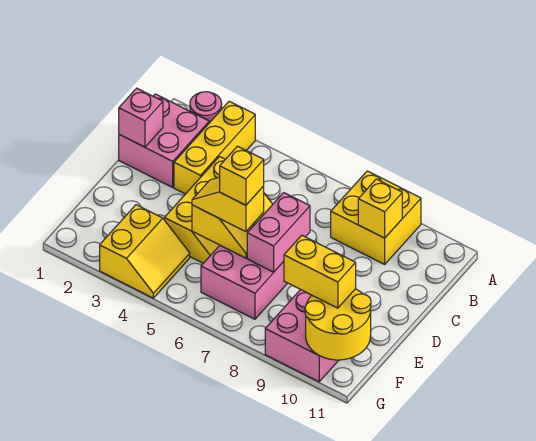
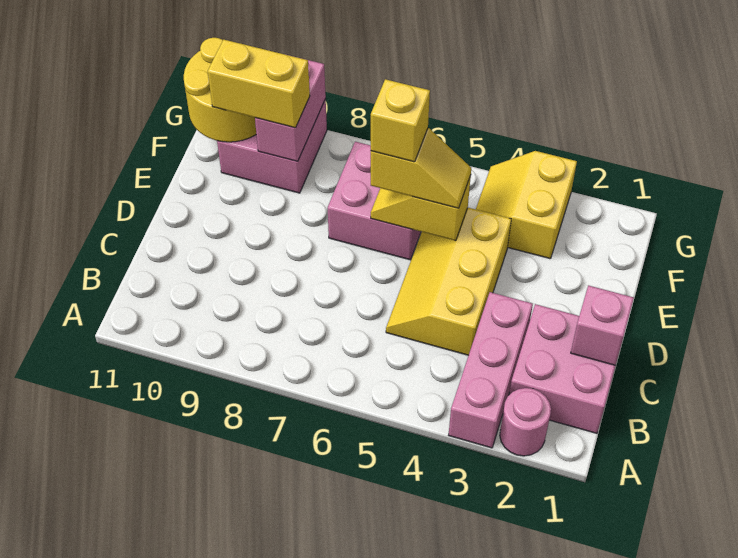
yellow brick A3:C3 level 1 -> pink brick A3:C3 level 1
yellow brick A8:B9 level 1 -> none
yellow brick B9 level 2 -> none
pink brick D7:E7 level 2 -> pink brick F9:G9 level 2

